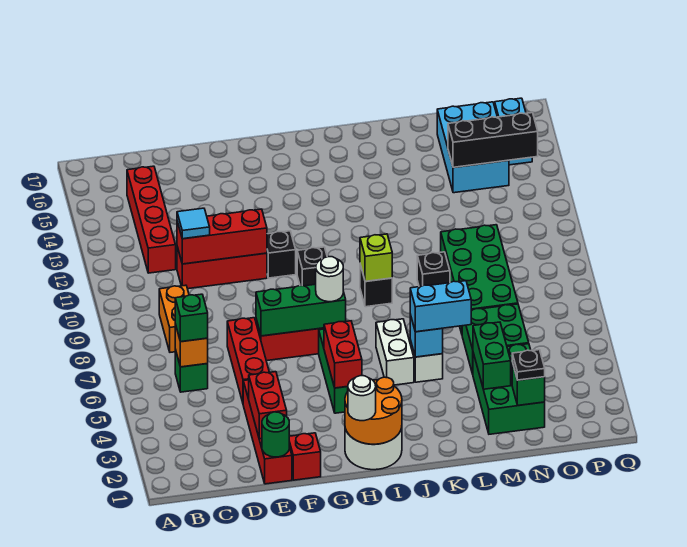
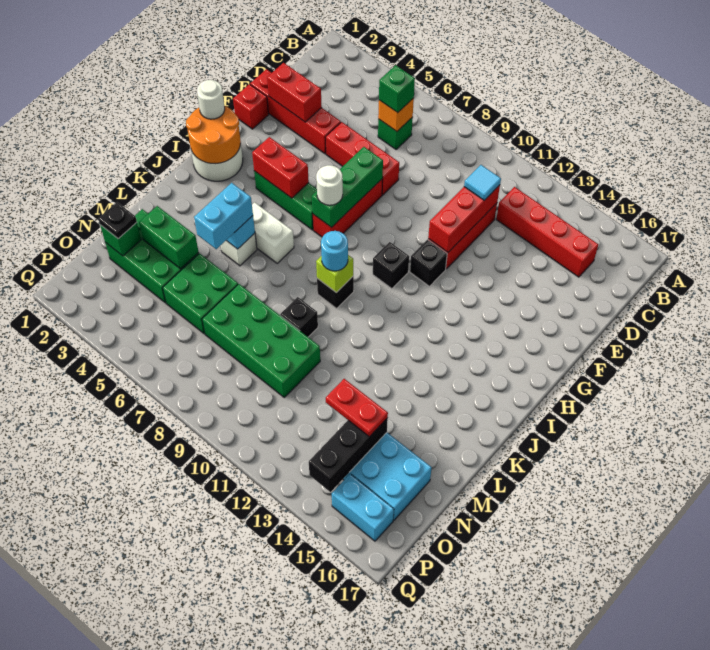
orange brick C8:C9 level 1 -> none
green round brick E1 level 2 -> none
none -> cyan round brick J9 level 3
none -> red plate N13:N14 level 3

